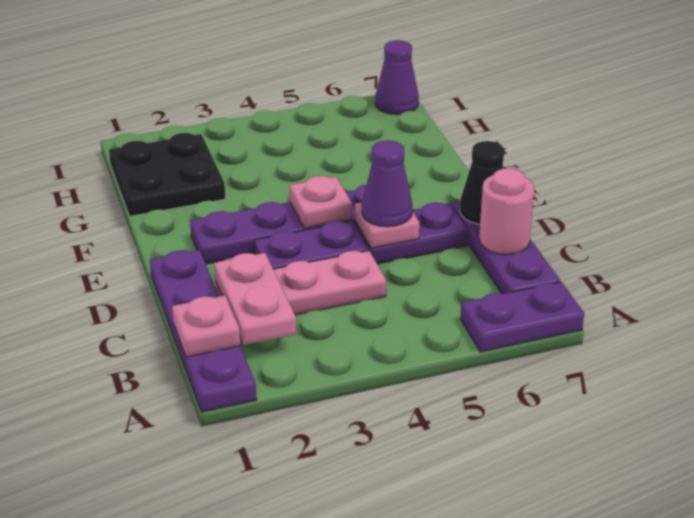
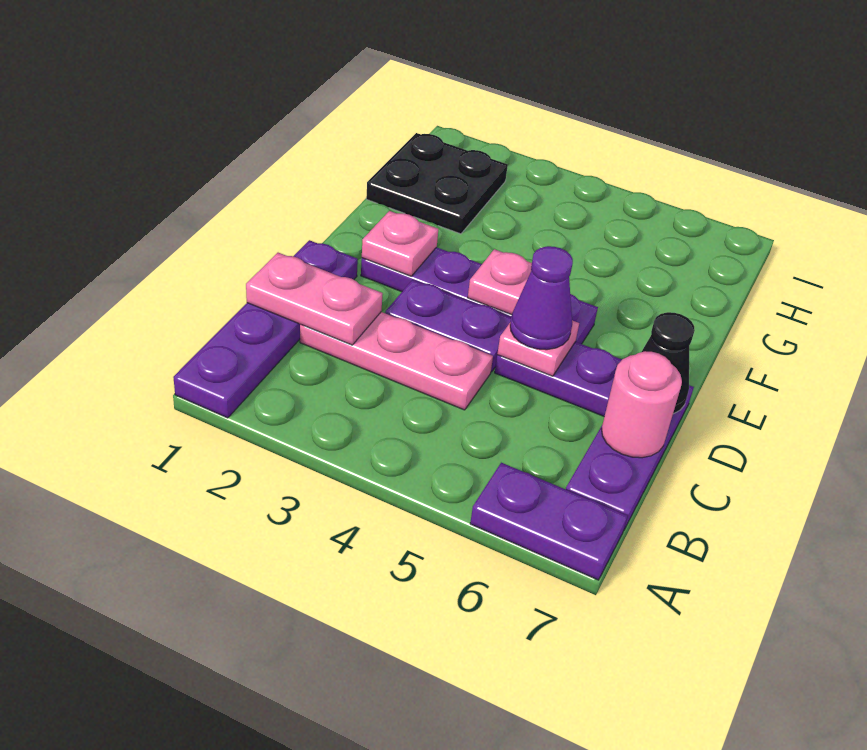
pink plate B1 level 2 -> pink plate E2 level 2
pink plate B2:C2 level 2 -> pink plate C1:C2 level 2
purple cone I7 level 1 -> none

